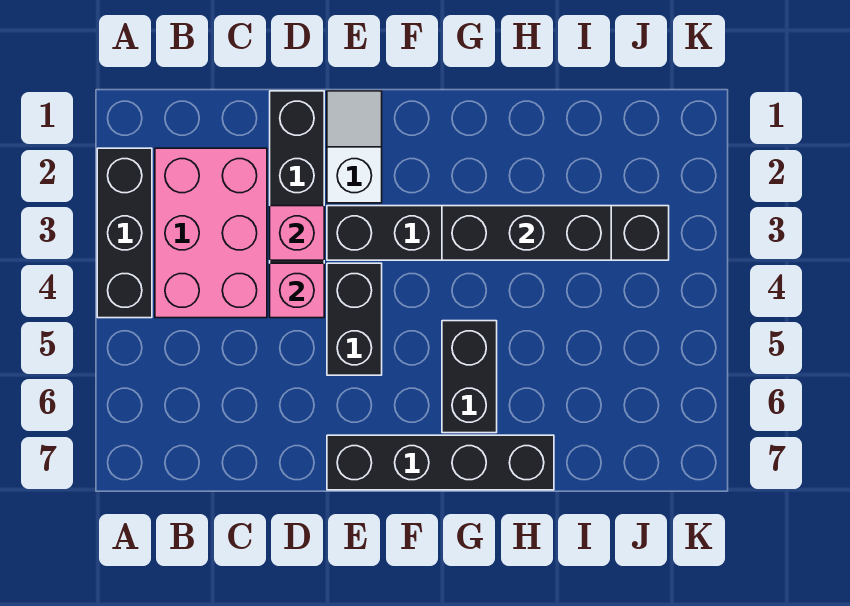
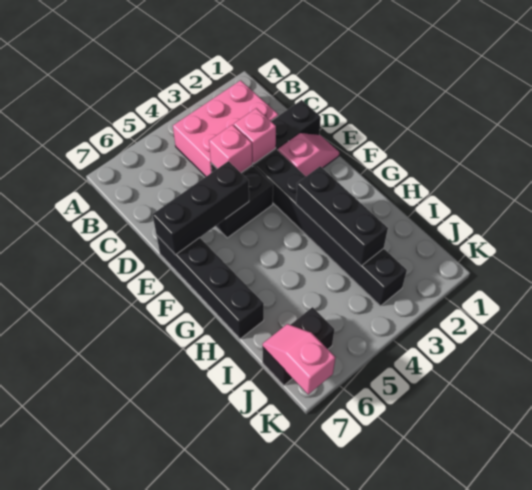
black brick A2:A4 level 1 -> black brick E5:E7 level 2
white slope E1:E2 level 1 top 2 -> pink slope E1:E2 level 1 top 2
black brick G5:G6 level 1 -> black brick J6:J7 level 1
none -> pink slope J7:K7 level 2 top K

